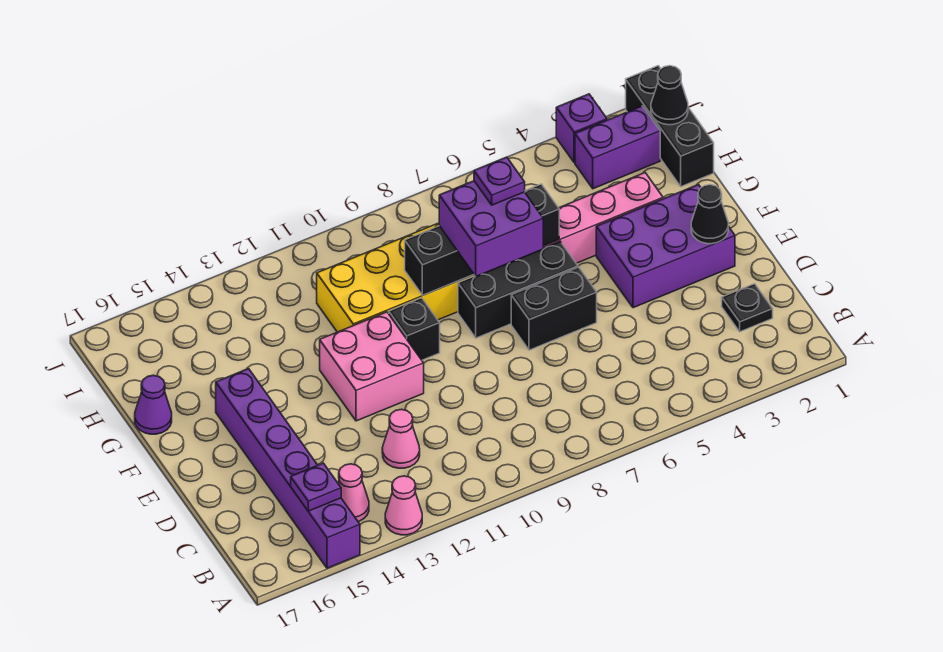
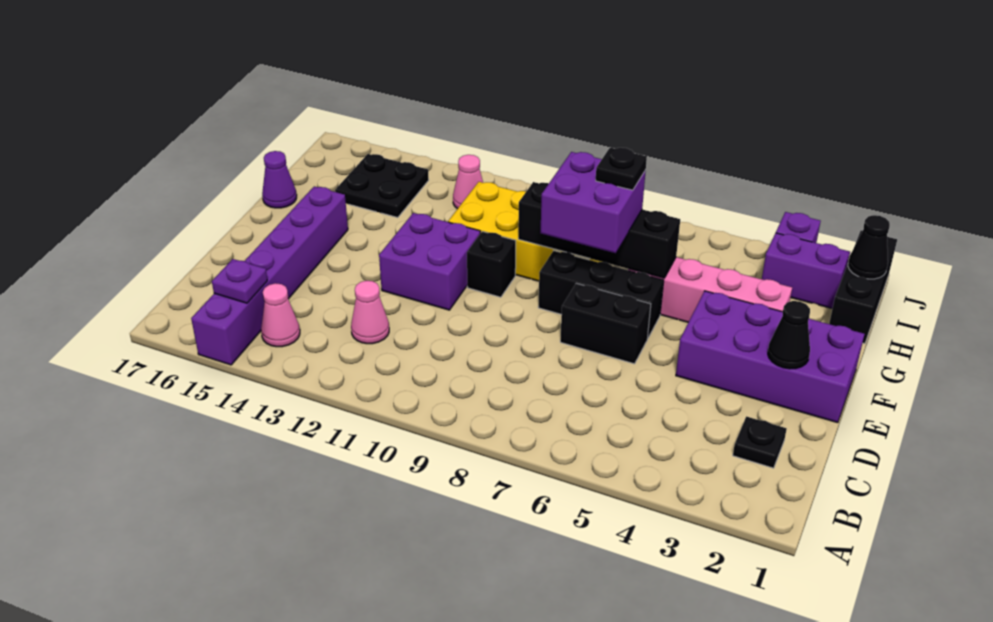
pink cone A13 level 1 -> pink cone I12 level 1
purple brick E2:F4 level 1 -> purple brick E1:F4 level 1
pink brick E11:F12 level 1 -> purple brick E11:F12 level 1
purple plate G7 level 4 -> black plate G7 level 4
none -> black plate H14:I15 level 1

